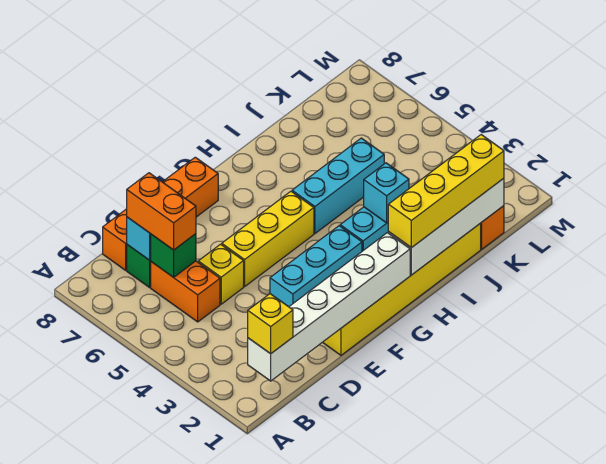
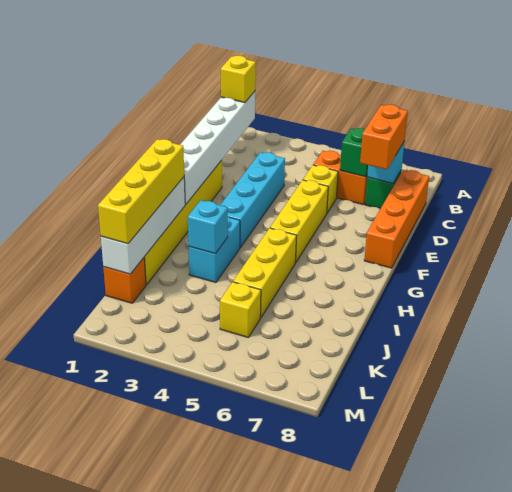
orange brick C6:C7 level 3 -> orange brick C7:D7 level 3
cyan brick E3:G3 level 1 -> cyan brick D3:G3 level 1
cyan brick H5:J5 level 1 -> yellow brick H5:J5 level 1
none -> yellow brick K5 level 1

